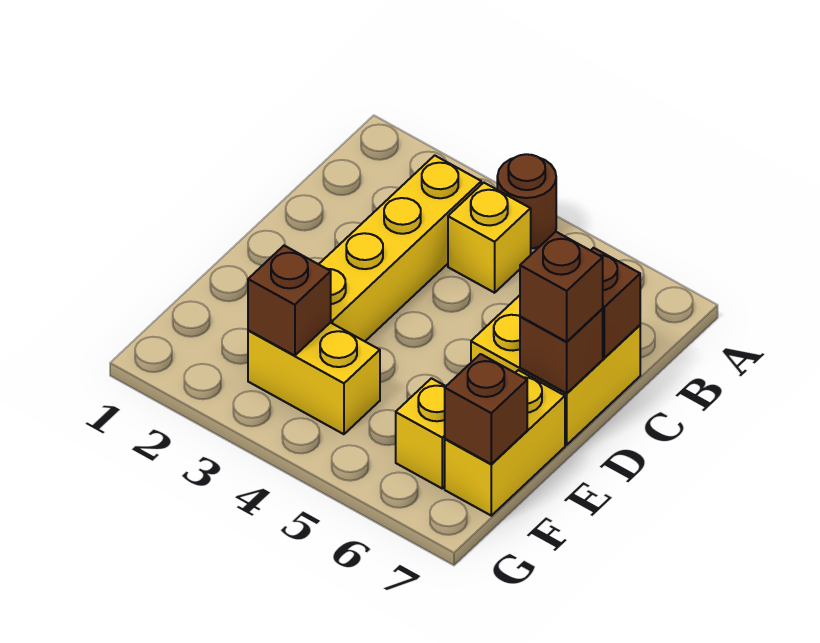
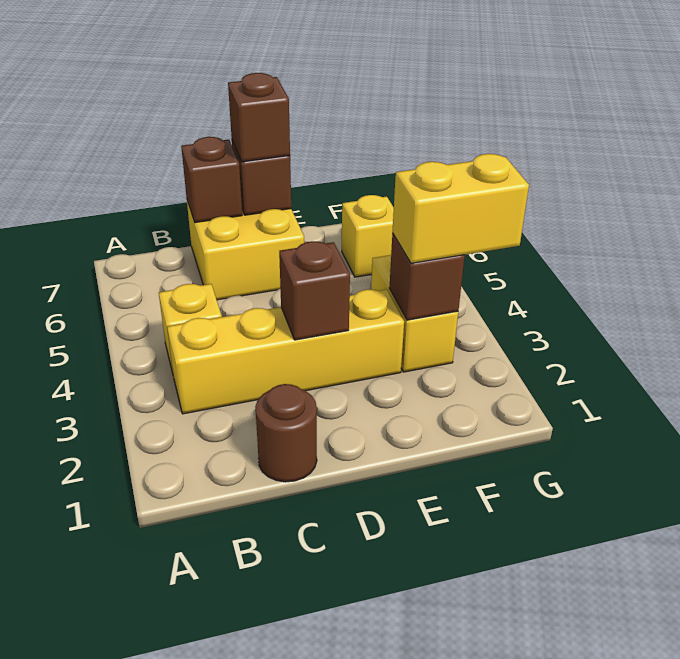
brown round brick A4 level 1 -> brown round brick C1 level 1
yellow brick E7:F7 level 1 -> yellow brick F3:G3 level 3
brown brick F7 level 2 -> brown brick D3 level 2

